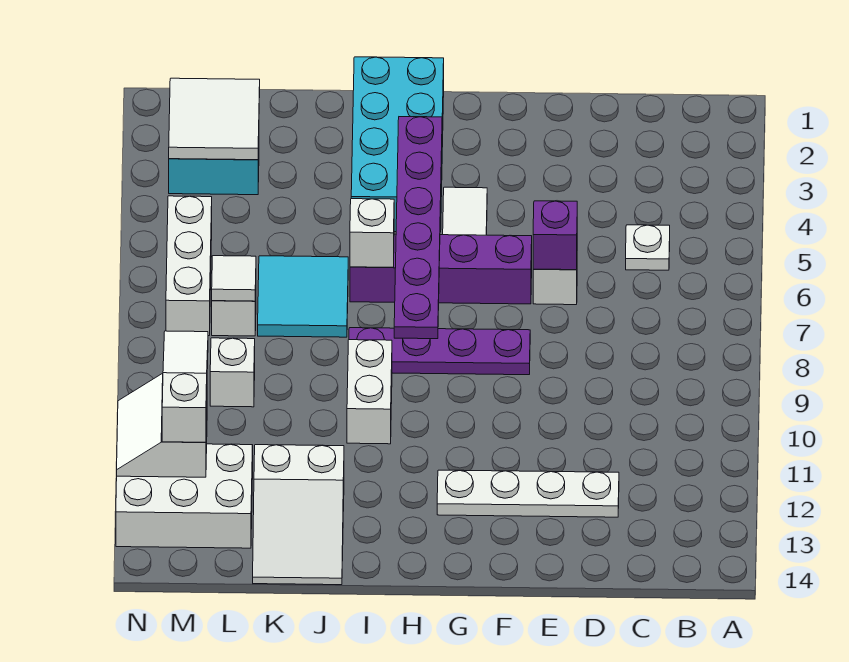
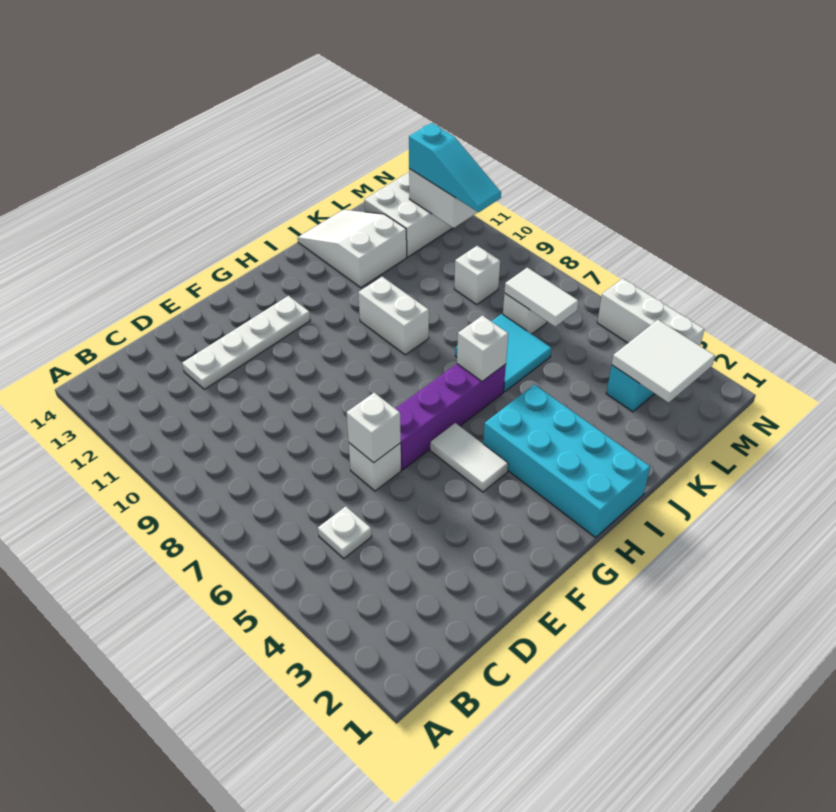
purple brick E6 level 2 -> white brick E6 level 2
purple plate F8:I8 level 1 -> none
purple plate H3:H8 level 2 -> none
white tile L7 level 2 -> white tile L6:L7 level 2
white brick M5:M7 level 1 -> white brick N3:N5 level 1
white slope M10:M12 level 3 top 12 -> cyan slope M10:M12 level 3 top 12

